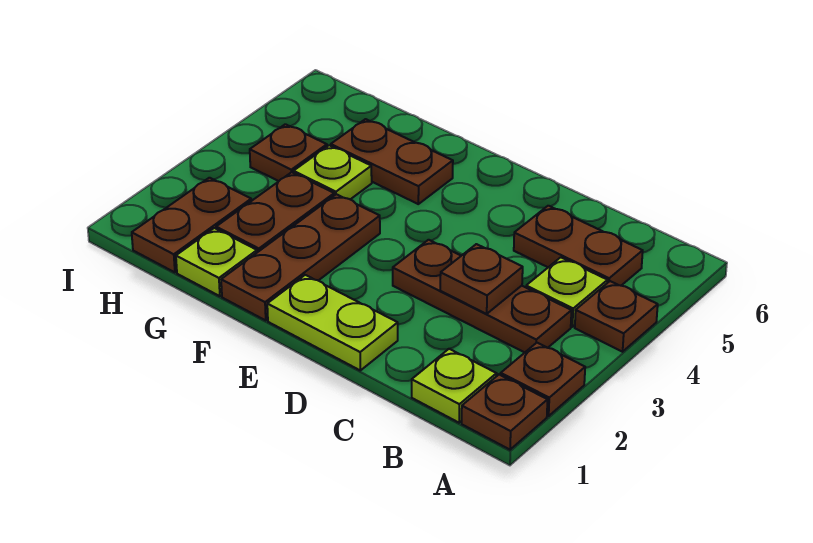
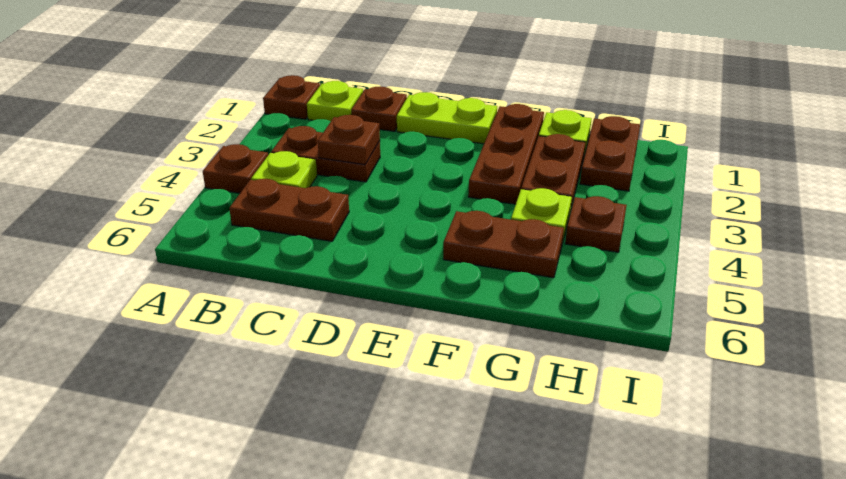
brown plate A2 level 1 -> brown plate C1 level 1
brown plate B3:D3 level 1 -> brown plate B3:C3 level 1

